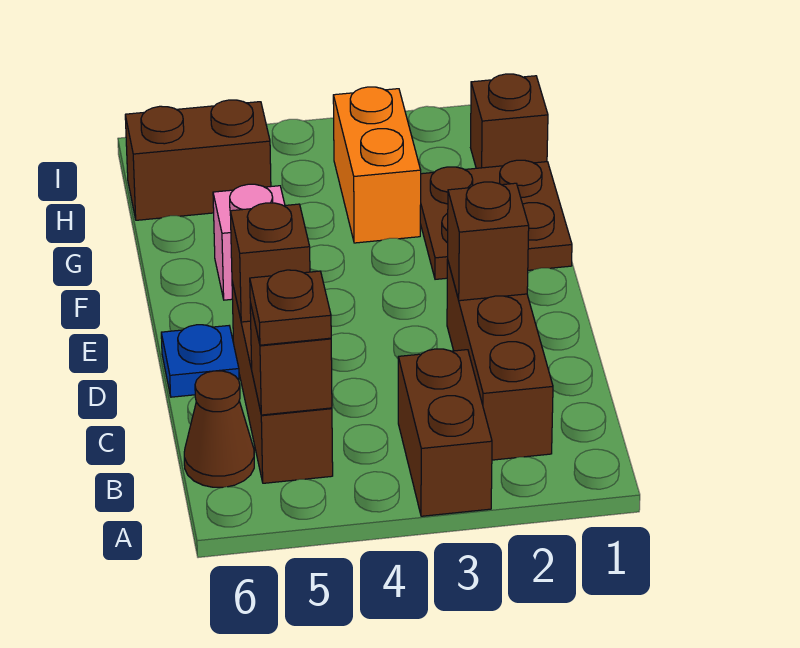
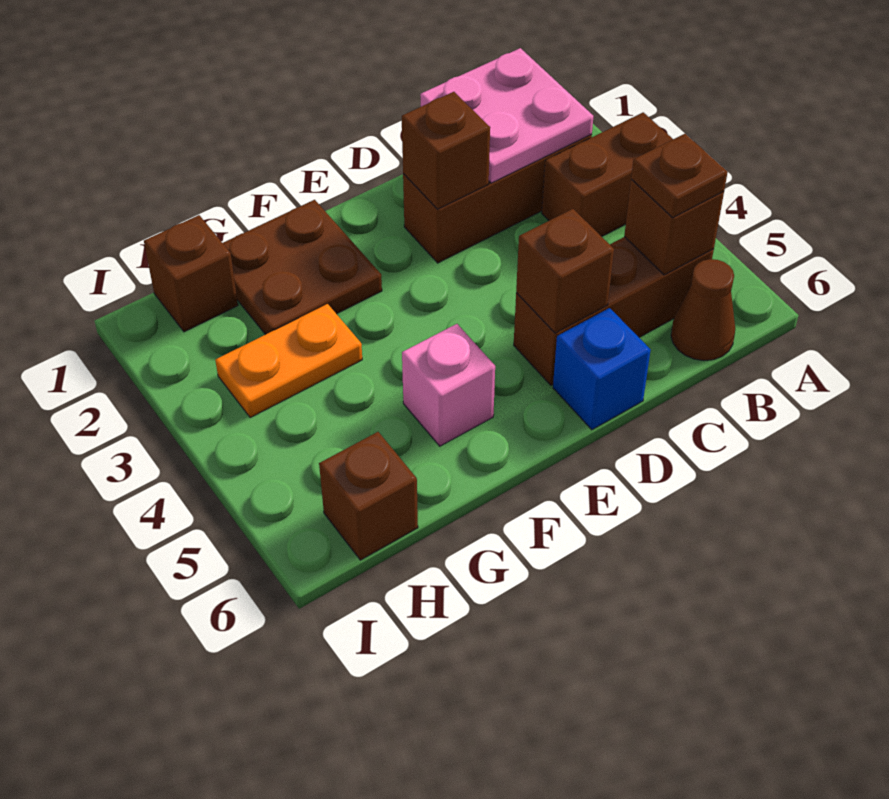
none -> pink plate B1:C2 level 2
blue plate D6 level 1 -> blue brick D6 level 1
orange brick G3:H3 level 1 -> orange plate G3:H3 level 1
brown brick H5:H6 level 1 -> brown brick H6 level 1

